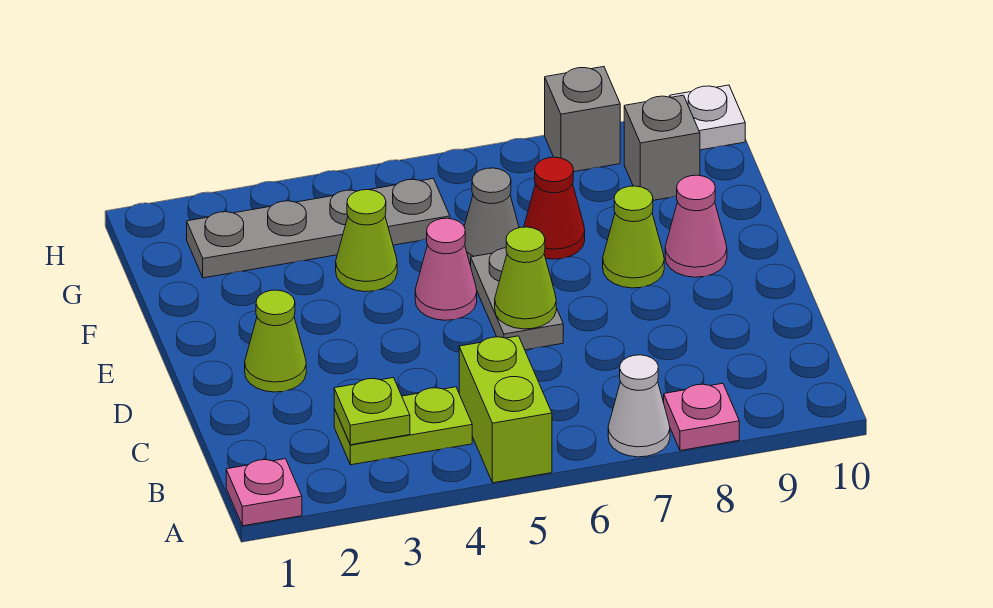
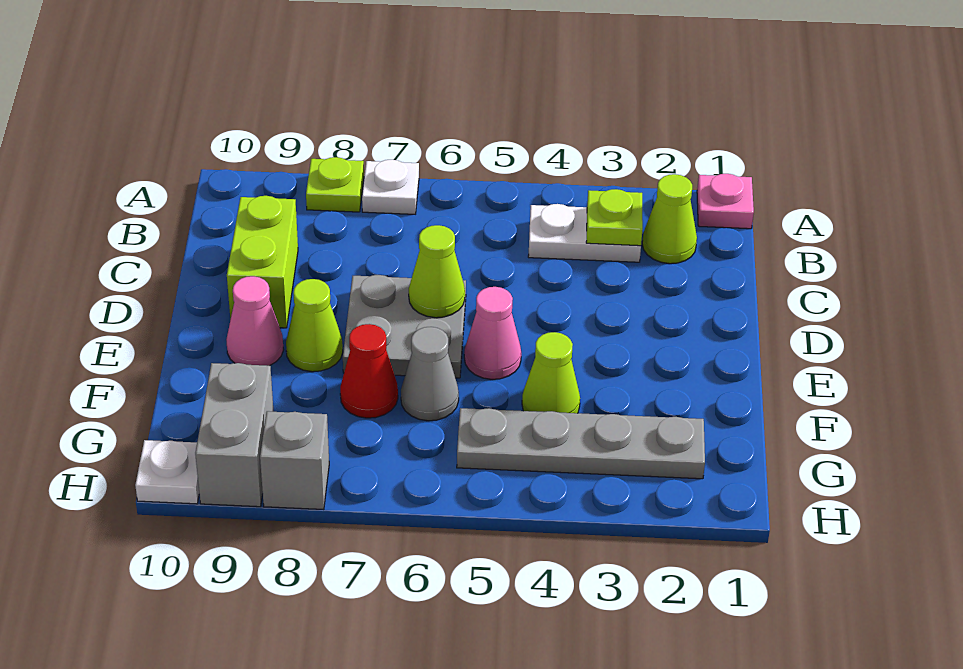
lime brick A5:B5 level 1 -> lime brick C9:D9 level 1
white cone A7 level 1 -> white plate A7 level 1
pink plate A8 level 1 -> lime plate A8 level 1
lime plate B3:B4 level 1 -> white plate B3:B4 level 1
lime cone D2 level 1 -> lime cone B2 level 1
grey plate D6:E6 level 1 -> grey plate D6:E7 level 1
grey brick G9 level 1 -> grey brick G9:H9 level 1

